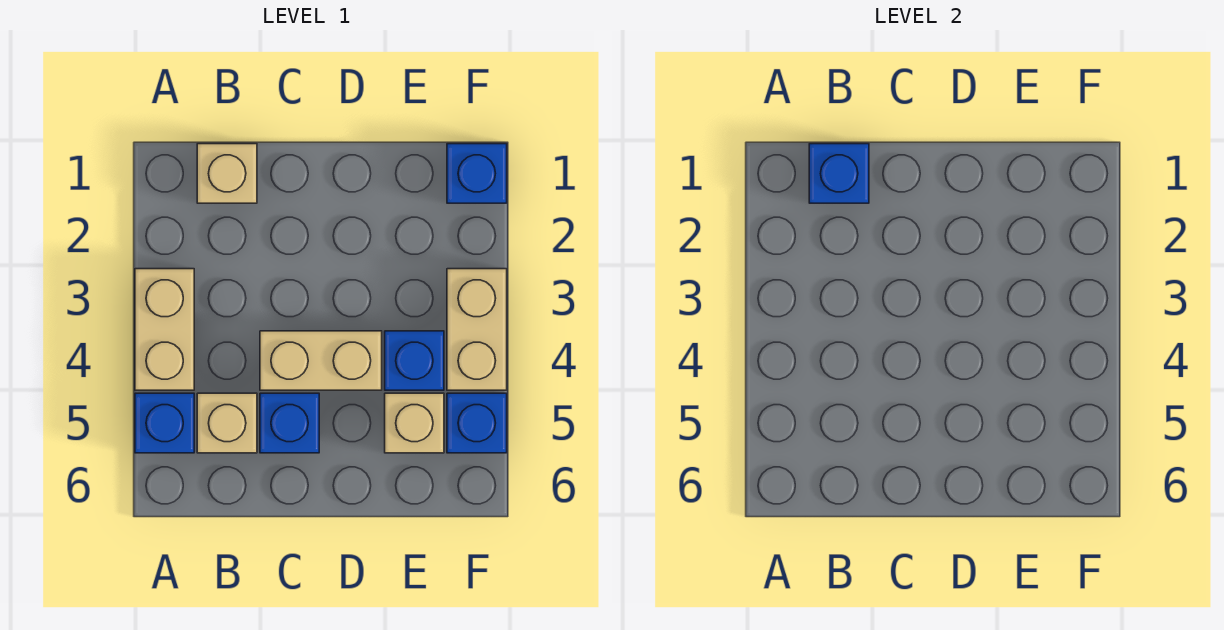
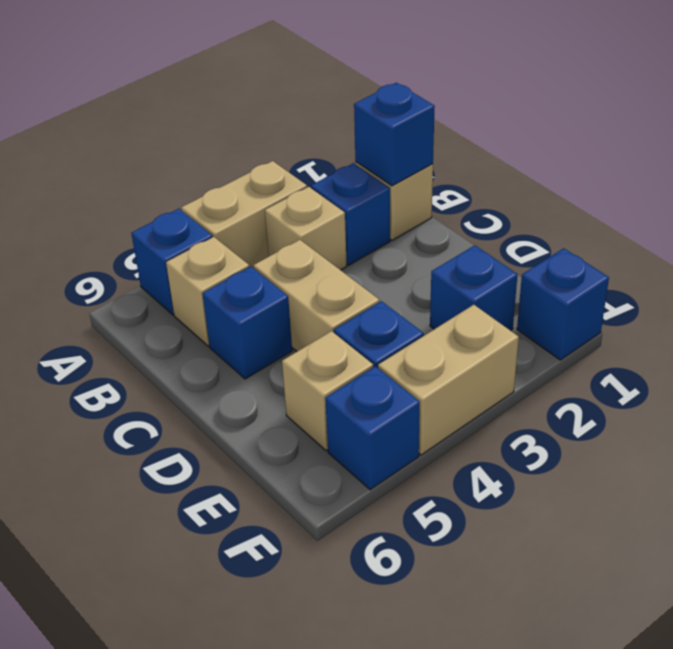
none -> blue brick B2 level 1
none -> tan brick B3 level 1
none -> blue brick E2 level 1

